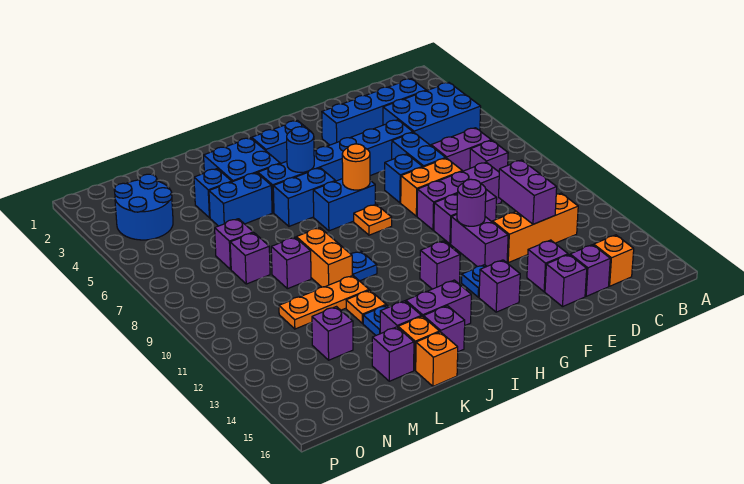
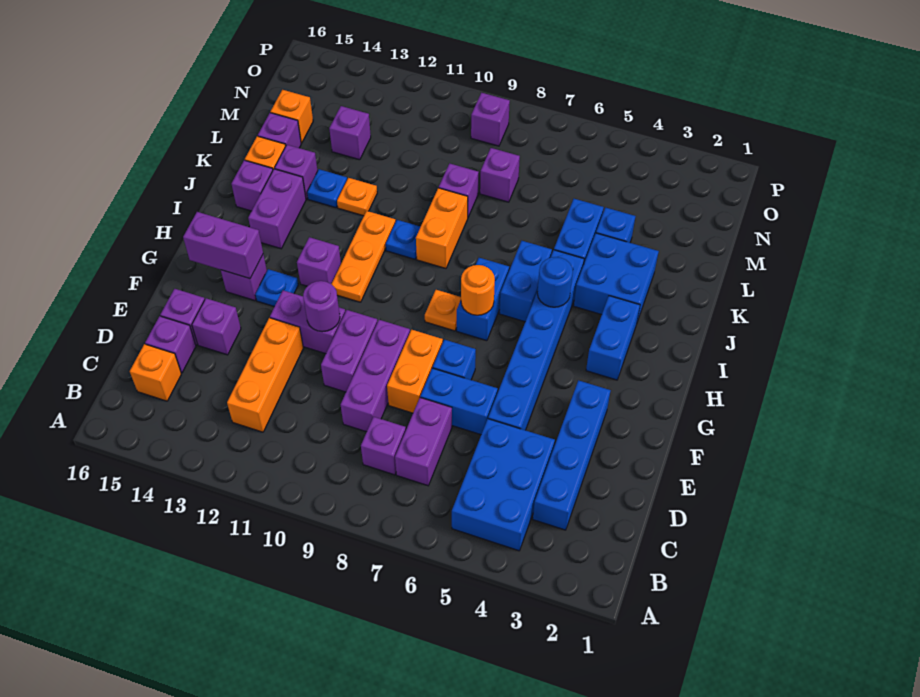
purple brick D11:D12 level 2 -> purple brick G14:G15 level 2
orange brick K9:K10 level 1 -> orange brick J9:K9 level 1
orange plate K11:M11 level 1 -> orange plate H11:J11 level 1
orange brick K16 level 1 -> orange brick M15 level 1
purple brick M7 level 1 -> purple brick O9 level 1
blue round brick N3:O4 level 1 -> none

